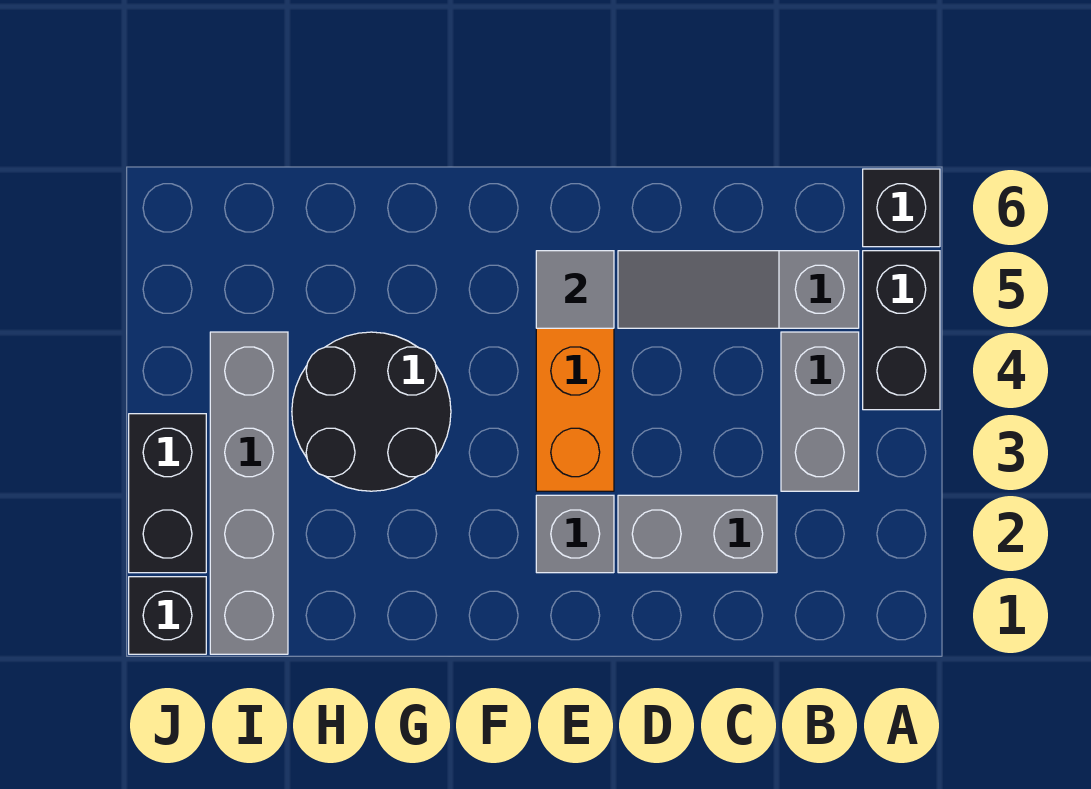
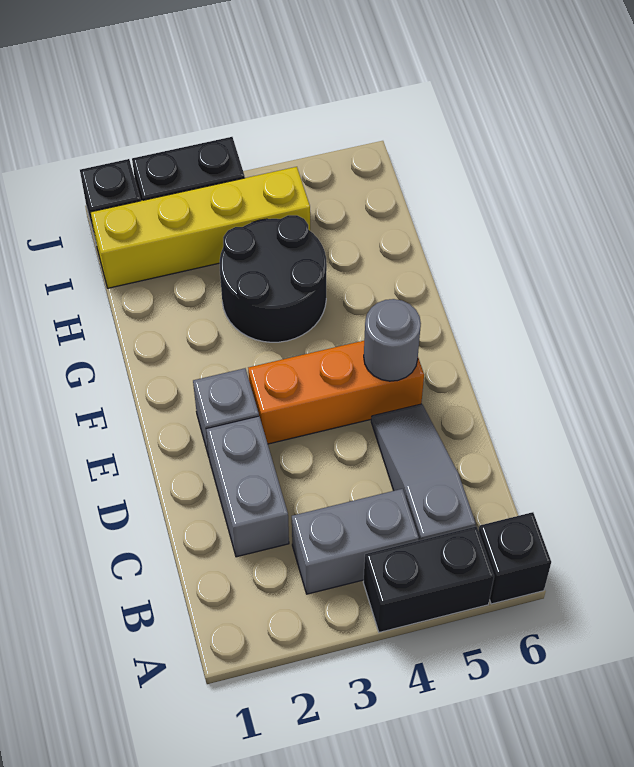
grey tile E5 level 2 -> grey round brick E5 level 2
grey brick I1:I4 level 1 -> yellow brick I1:I4 level 1

